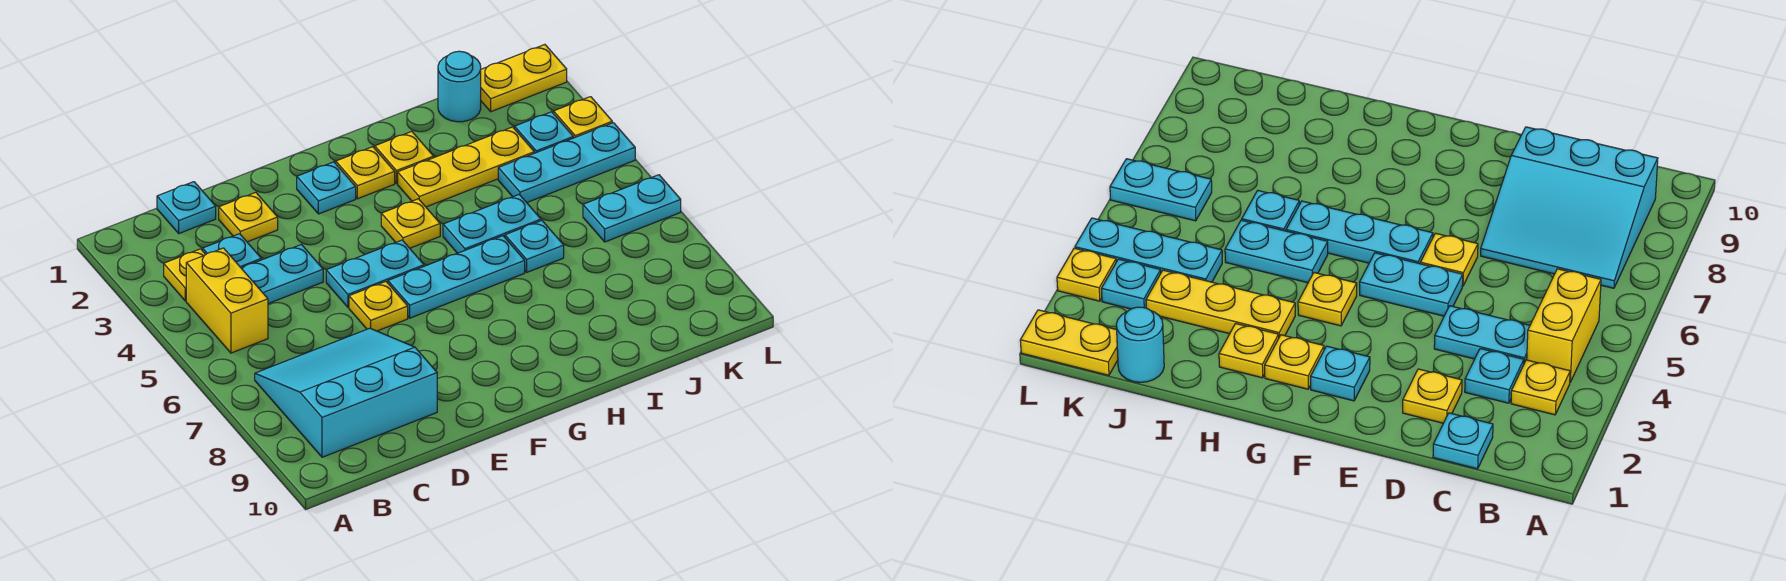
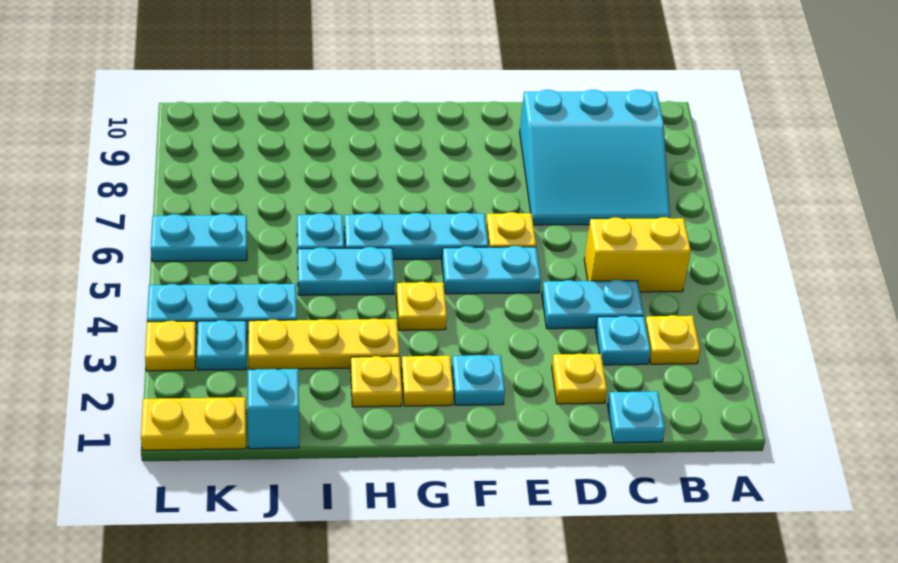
yellow brick B4:B5 level 1 -> yellow brick B5:C5 level 1
cyan round brick J1 level 1 -> cyan brick J1 level 1

